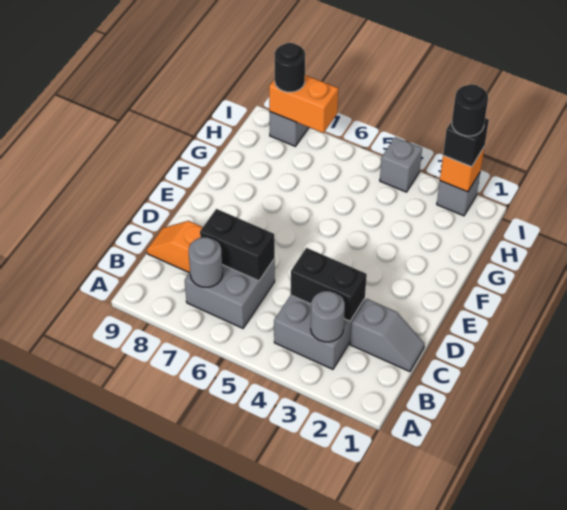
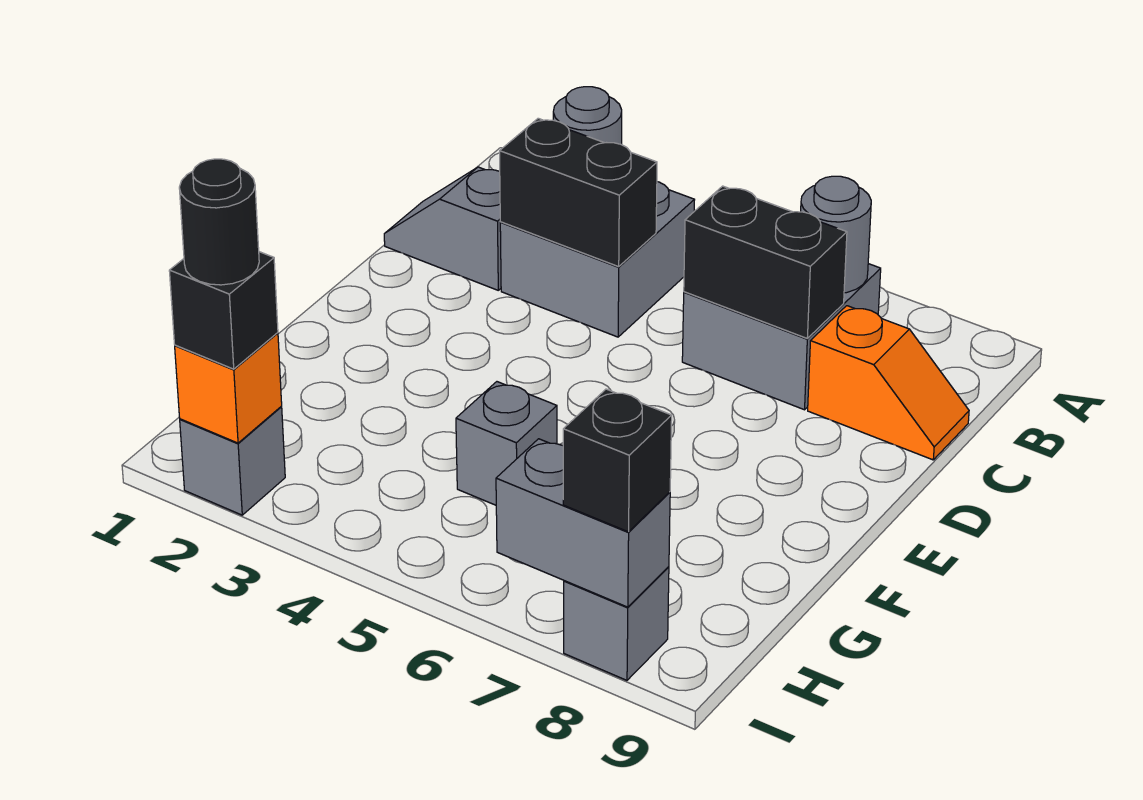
grey brick I4 level 1 -> grey brick G5 level 1
orange brick I7:I8 level 2 -> grey brick I7:I8 level 2
black round brick I8 level 3 -> black brick I8 level 3

